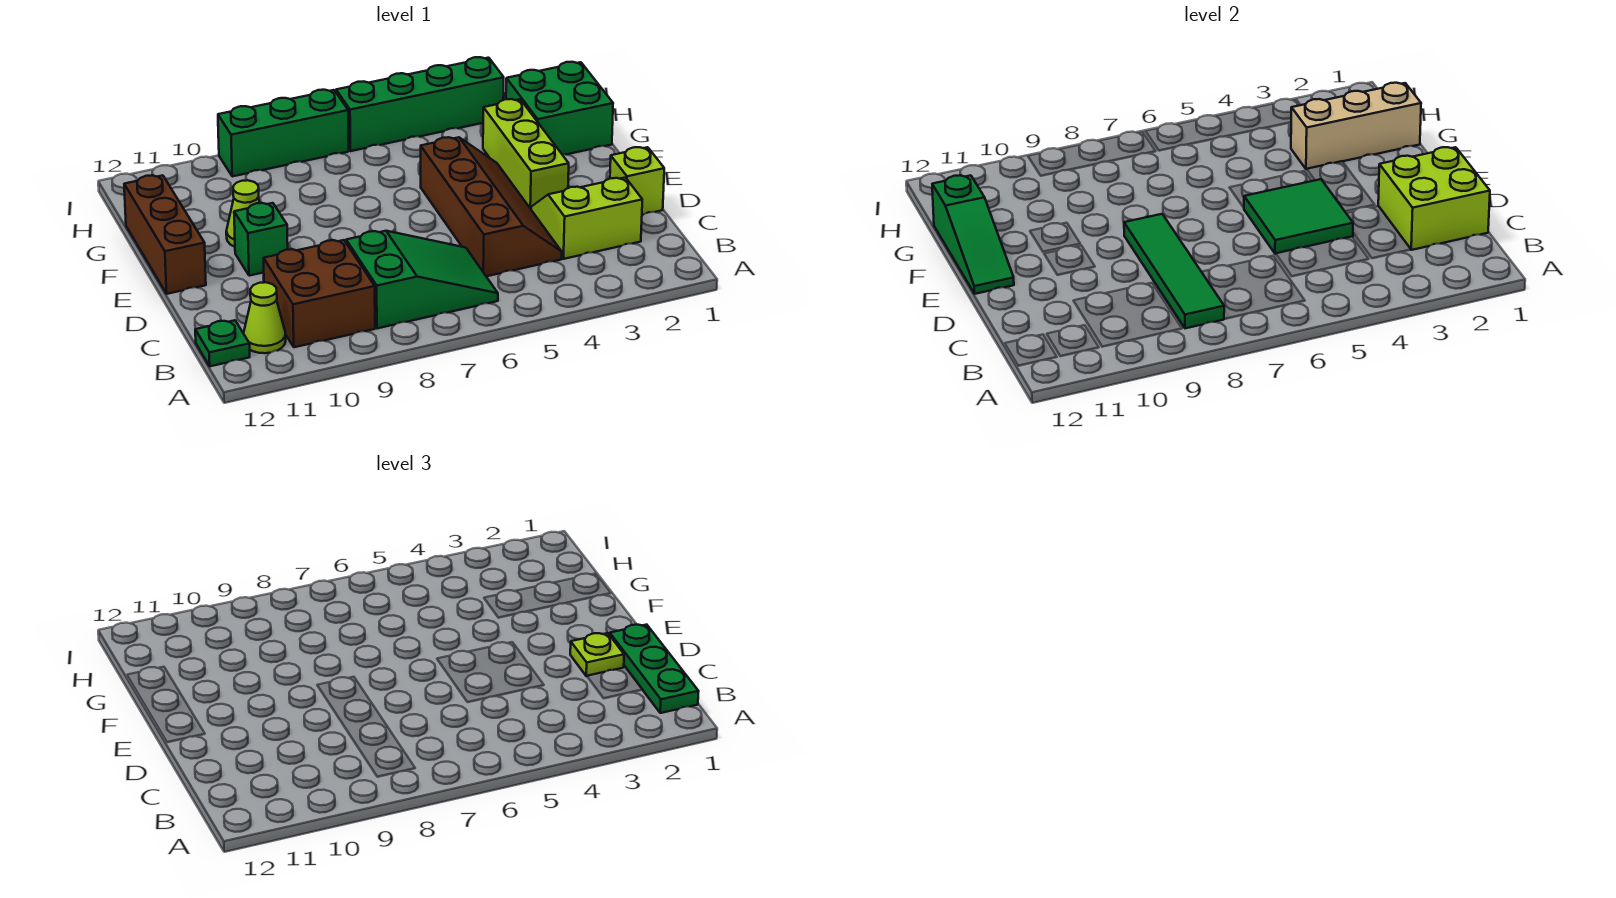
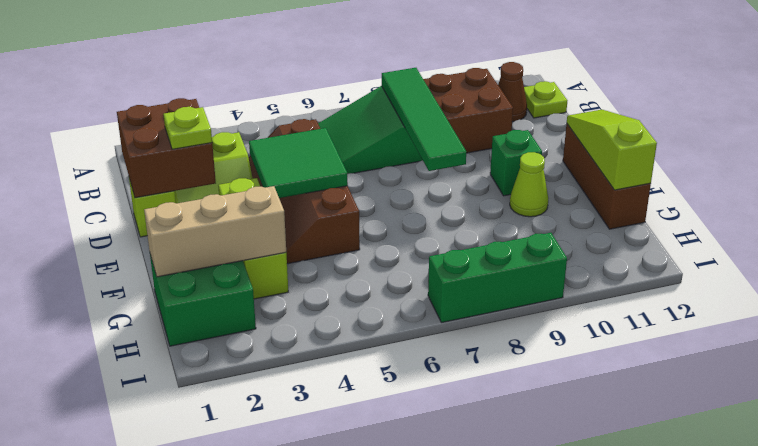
green plate B1:D1 level 3 -> none
lime cone B11 level 1 -> brown cone B11 level 1
green plate B12 level 1 -> lime plate B12 level 1
lime brick C1:D2 level 2 -> brown brick C1:D2 level 2
green slope E12:G12 level 2 top G -> lime slope E12:G12 level 2 top G
green brick I3:I6 level 1 -> none

